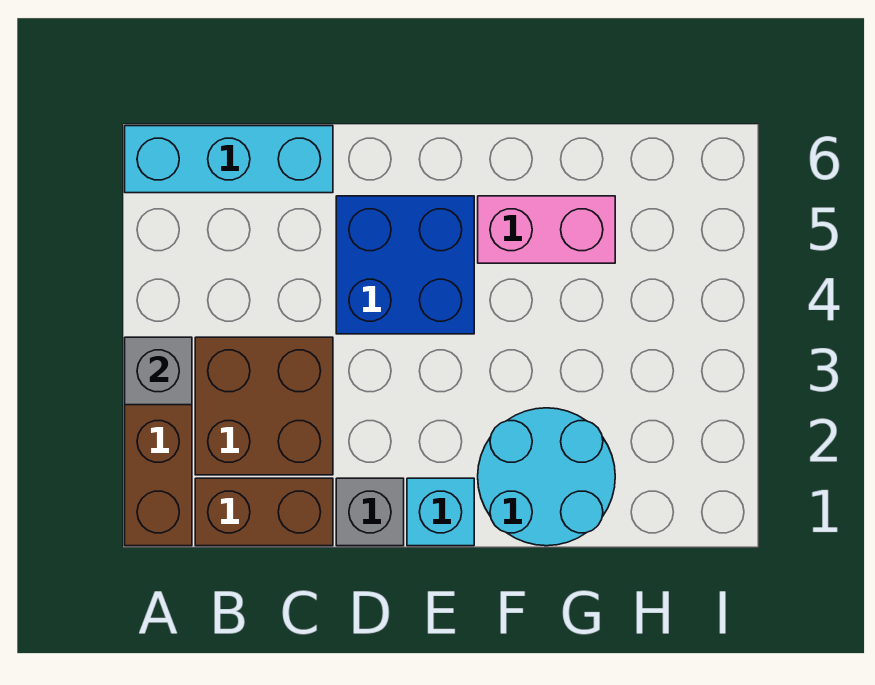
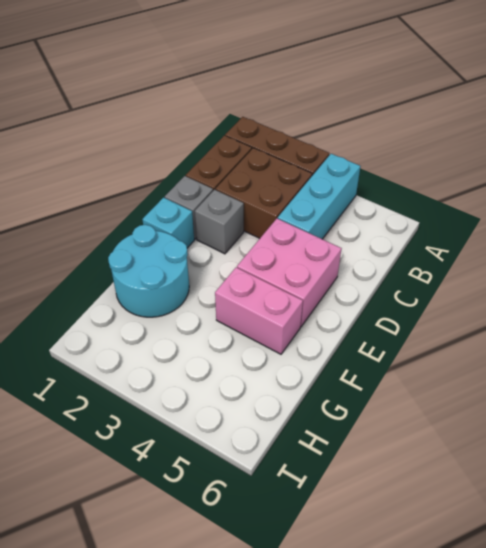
grey brick A3 level 2 -> grey brick D2 level 1
cyan brick A6:C6 level 1 -> cyan brick A4:C4 level 1
blue brick D4:E5 level 1 -> pink brick D4:E5 level 1
pink brick F5:G5 level 1 -> pink brick F4:F5 level 1

